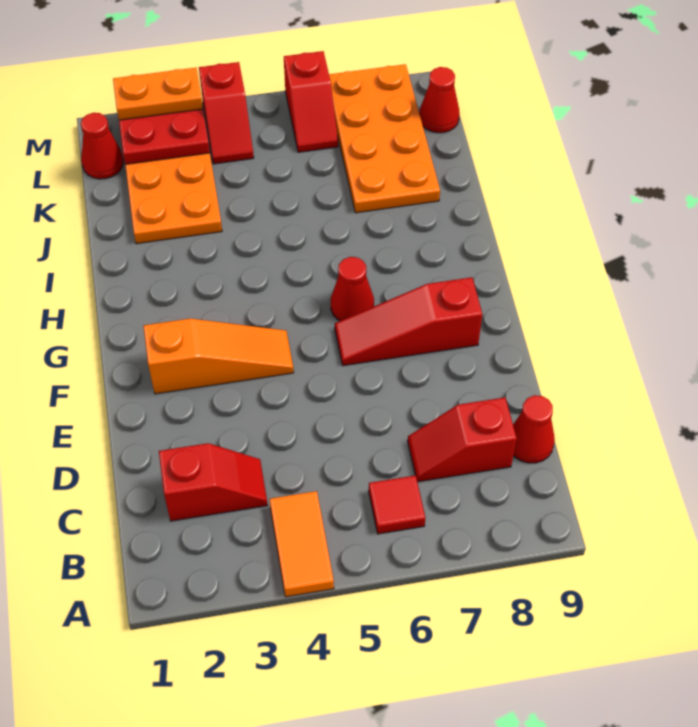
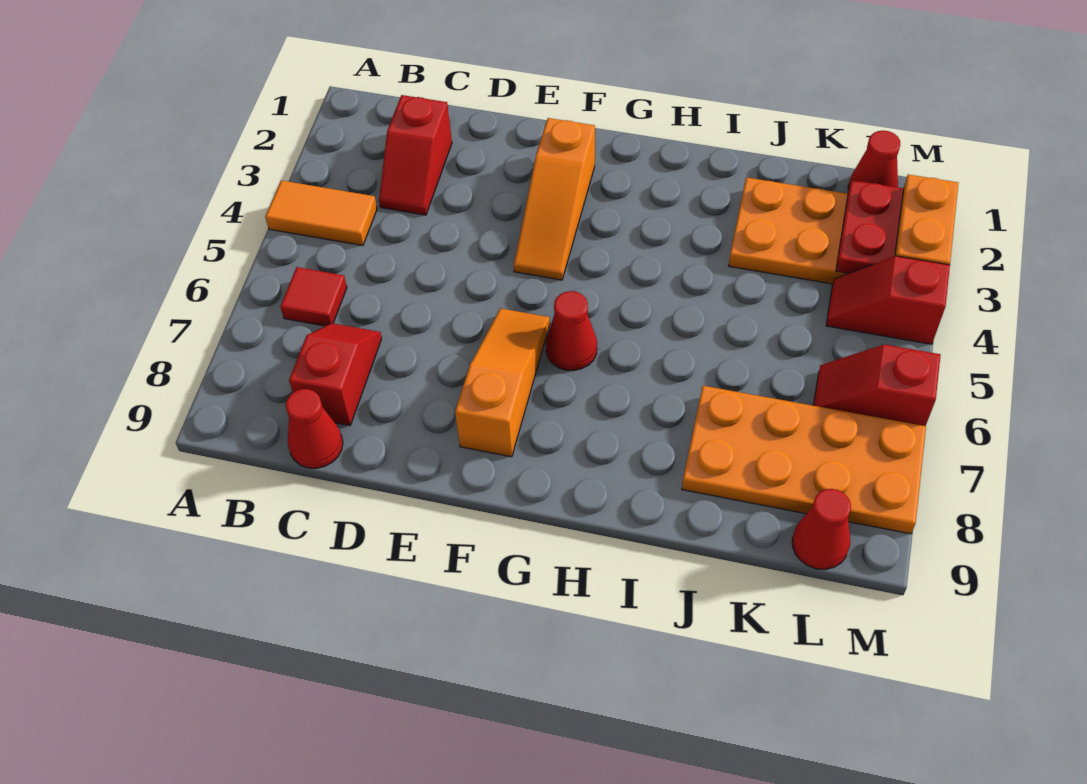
red slope F6:F8 level 1 top 8 -> orange slope F6:F8 level 1 top 8

